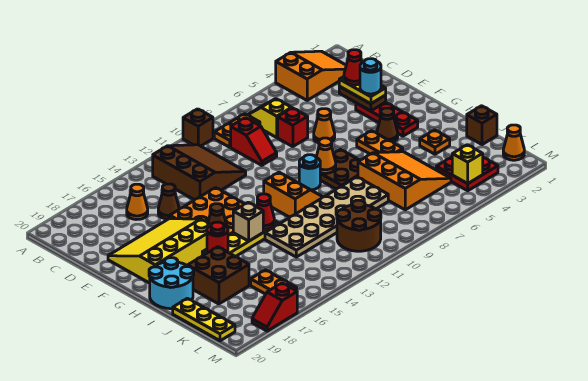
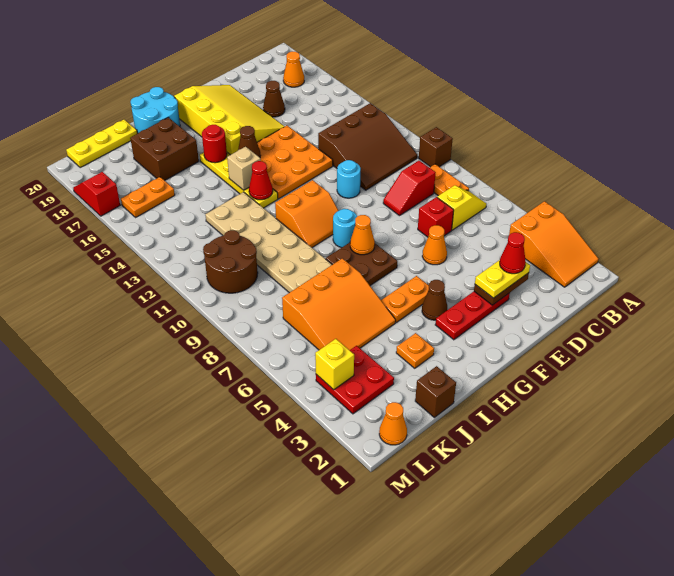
orange cone C16 level 1 -> orange cone B18 level 1
brown cone D15 level 1 -> brown cone D17 level 1
cyan round brick E3 level 4 -> cyan round brick E11 level 1

